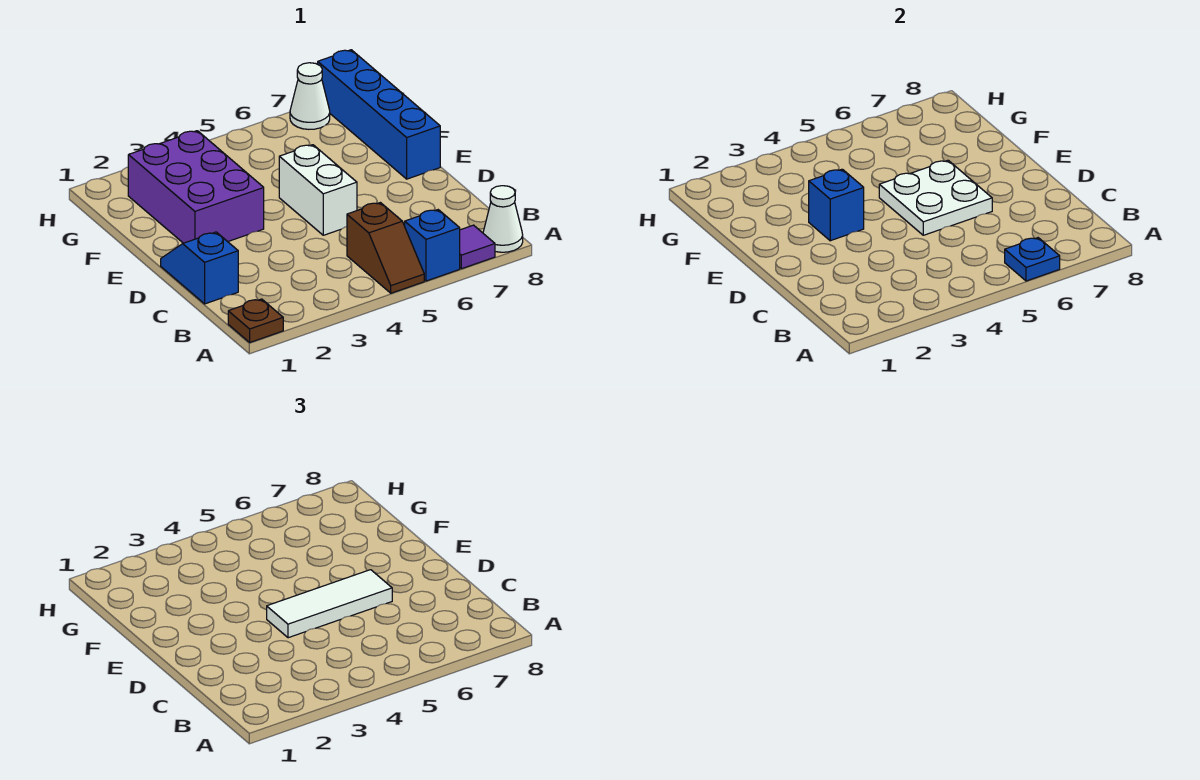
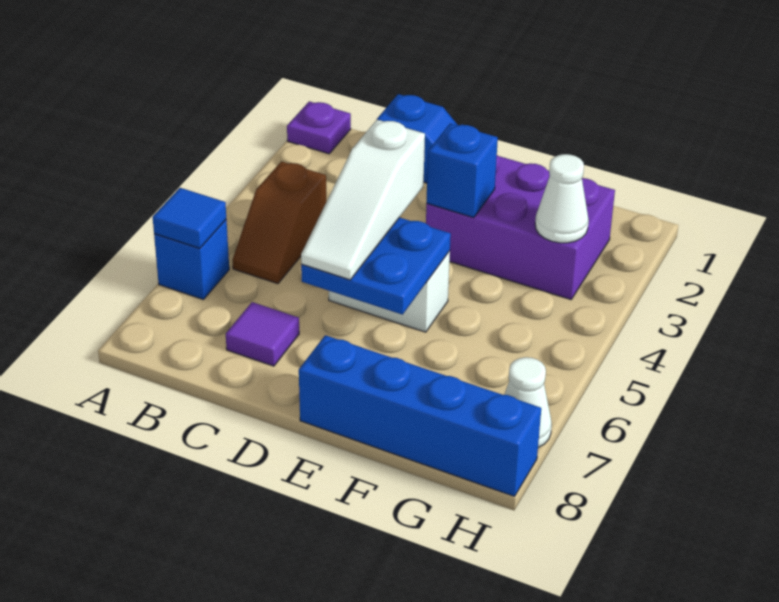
brown plate A1 level 1 -> purple plate A1 level 1
brown slope A5:B5 level 1 top B -> brown slope B4:B5 level 1 top 4
blue plate A6 level 2 -> blue tile A6 level 2
purple tile A7 level 1 -> purple tile C7 level 1
white cone A8 level 1 -> white cone G3 level 2
white tile D4:D6 level 3 -> white slope D4:D6 level 3 top 4
white plate D5:E6 level 2 -> blue plate D5:E6 level 2

